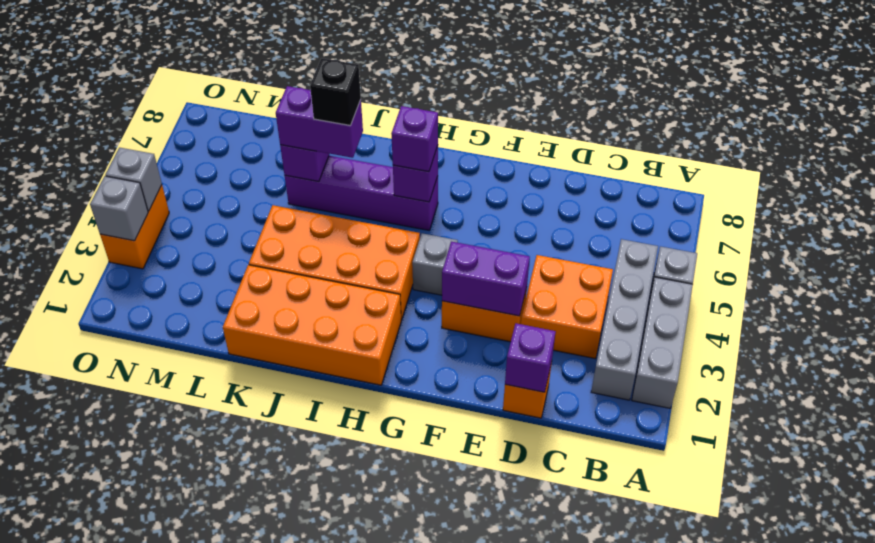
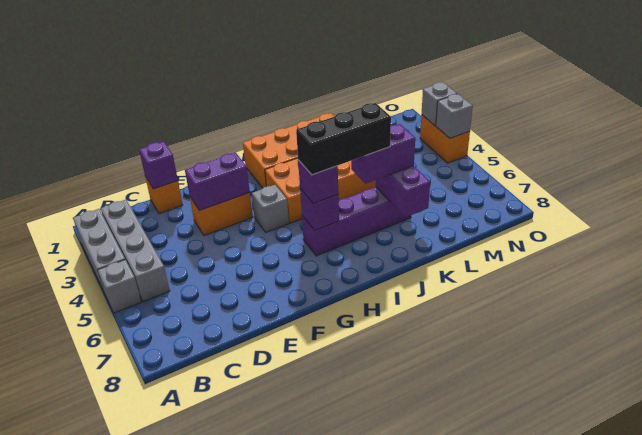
orange brick C3:D4 level 1 -> none
black brick J6 level 4 -> black brick H6:J6 level 4

